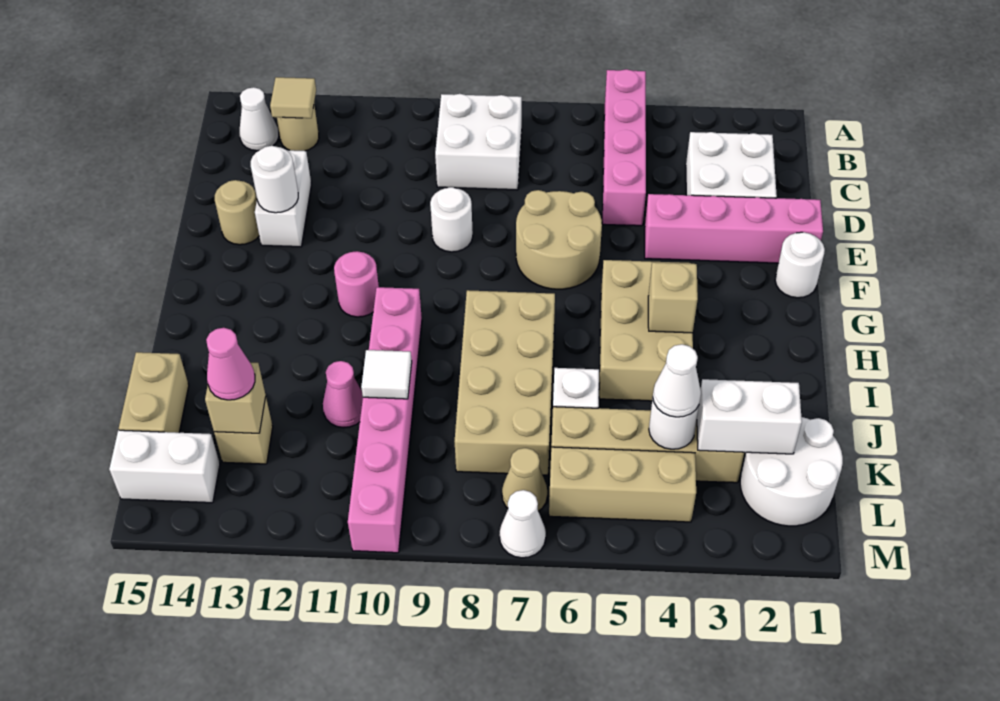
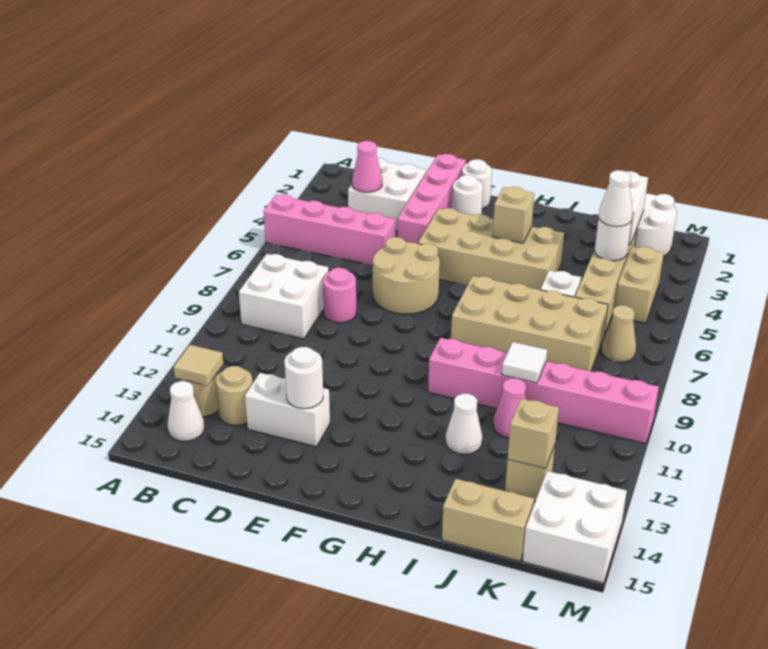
white round brick E9 level 1 -> white round brick F2 level 1
tan round brick E14 level 1 -> tan round brick C13 level 1
tan brick G4:I5 level 1 -> tan brick F4:I5 level 1
pink round brick G11 level 1 -> pink round brick D8 level 1
pink cone K13 level 3 -> pink cone C3 level 2
tan brick L4:L6 level 1 -> tan brick L4:L5 level 1
white brick L14:L15 level 1 -> white brick L14:M15 level 1
white cone M7 level 1 -> white cone I12 level 1

